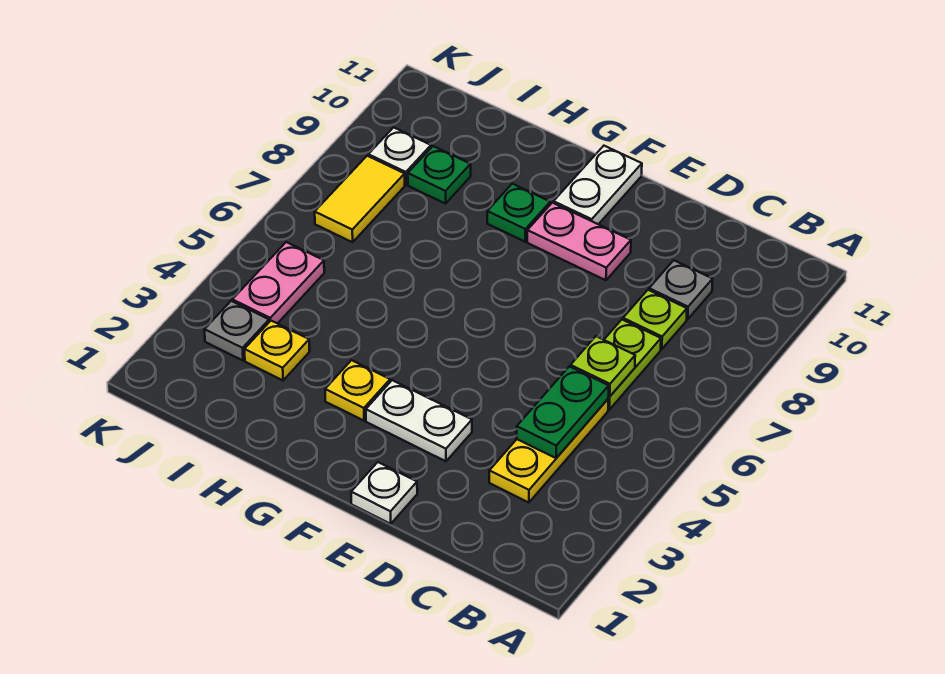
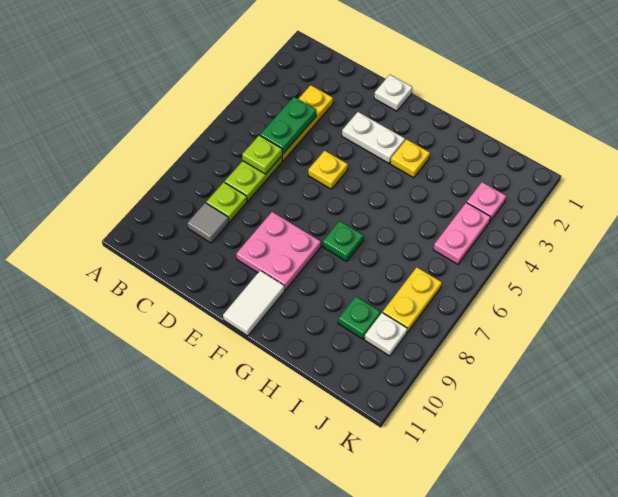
grey plate C9 level 1 -> grey tile C9 level 1
pink plate E9:F9 level 1 -> pink plate E8:F9 level 1
white plate F10:F11 level 1 -> white tile F10:F11 level 1
green plate G9 level 1 -> green plate G7 level 1
yellow plate I3 level 1 -> yellow plate E5 level 1
grey plate J3 level 1 -> pink plate J3 level 1
yellow tile J7:J8 level 1 -> yellow plate J7:J8 level 1

